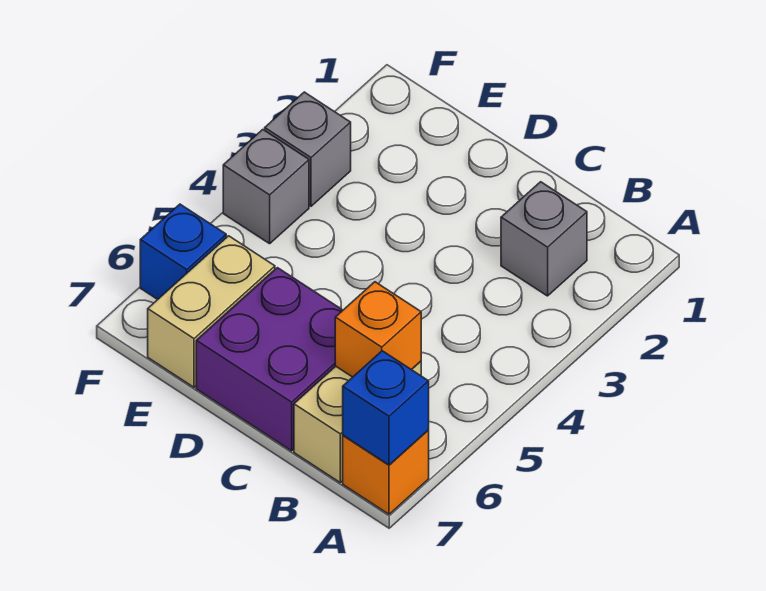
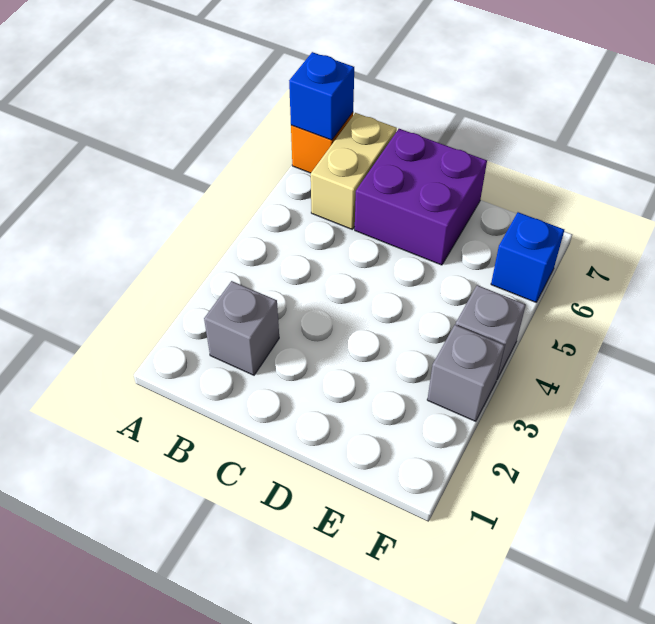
orange brick B6 level 2 -> none
tan brick E6:E7 level 1 -> none

